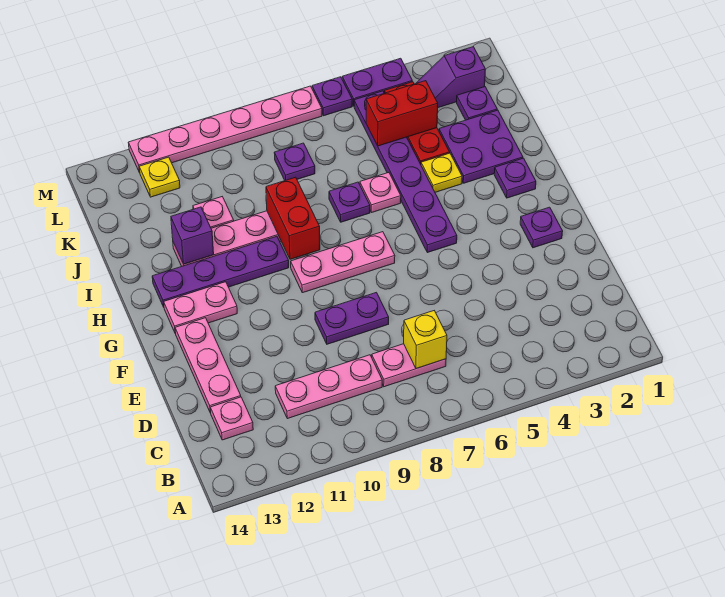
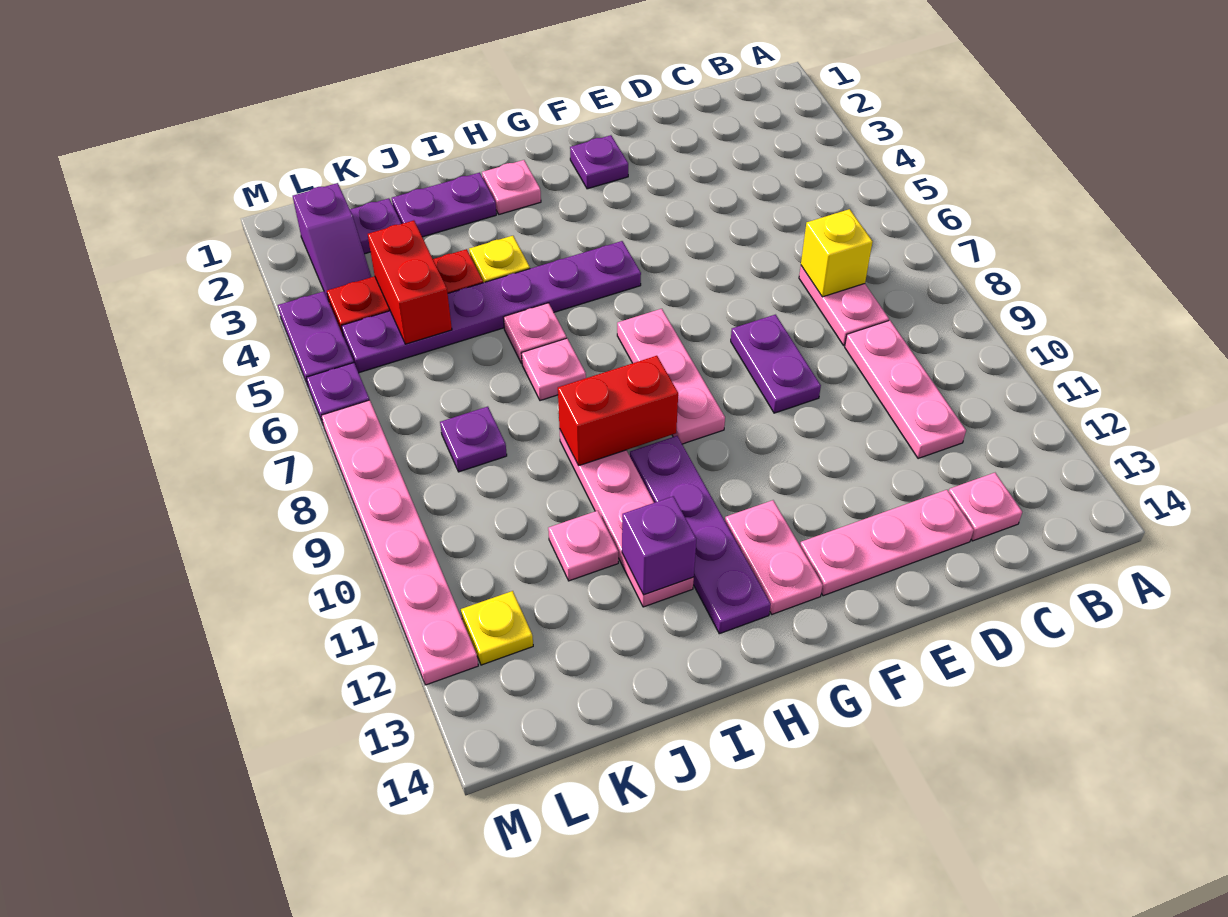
purple plate H2 level 1 -> pink plate H2 level 1
purple plate I2:J3 level 1 -> purple plate I2:J2 level 1
purple plate I7 level 1 -> pink plate I7 level 1

